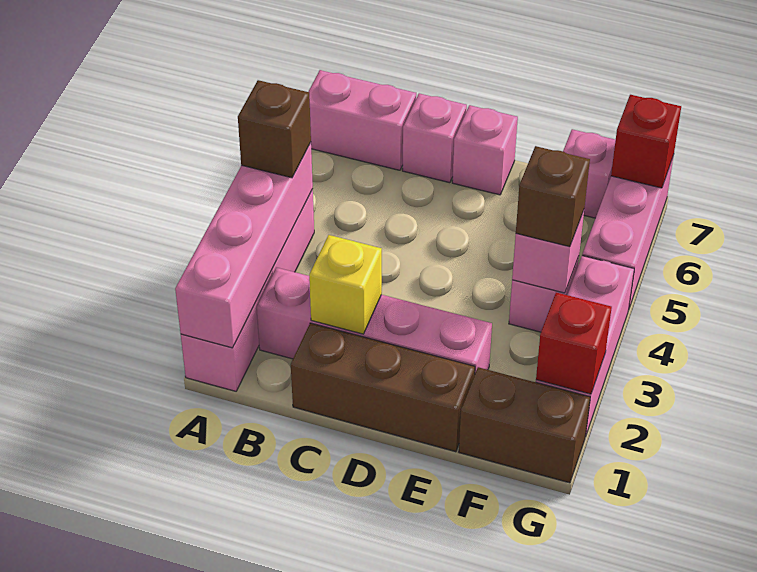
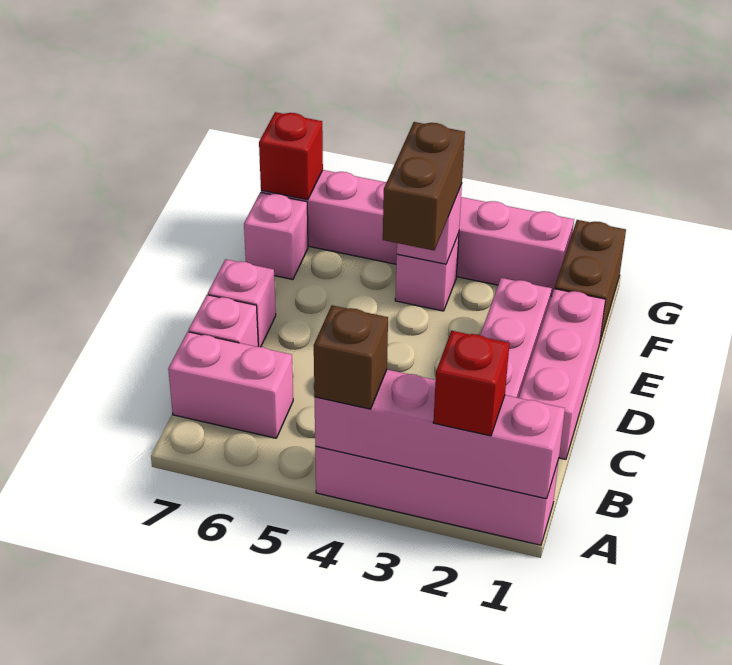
pink brick A7:B7 level 1 -> pink brick B6:B7 level 1
brown brick C1:E1 level 1 -> pink brick C1:E1 level 1
yellow brick C2 level 2 -> none
brown brick F4 level 3 -> brown brick E4:F4 level 3
red brick G2 level 2 -> red brick A2 level 3

